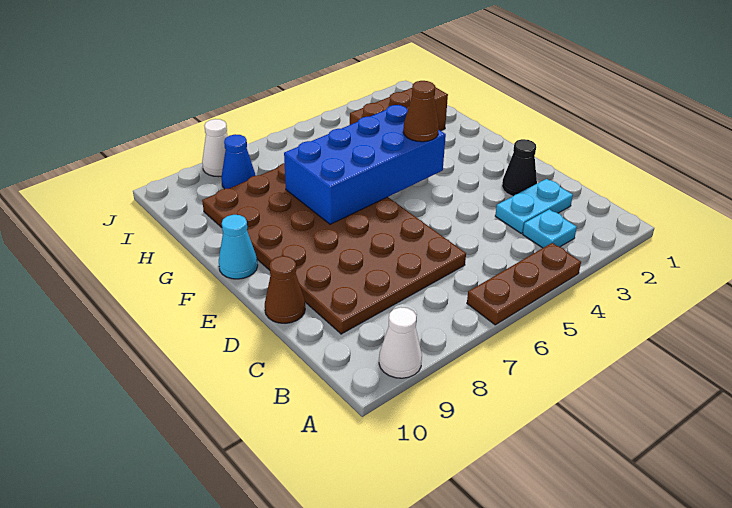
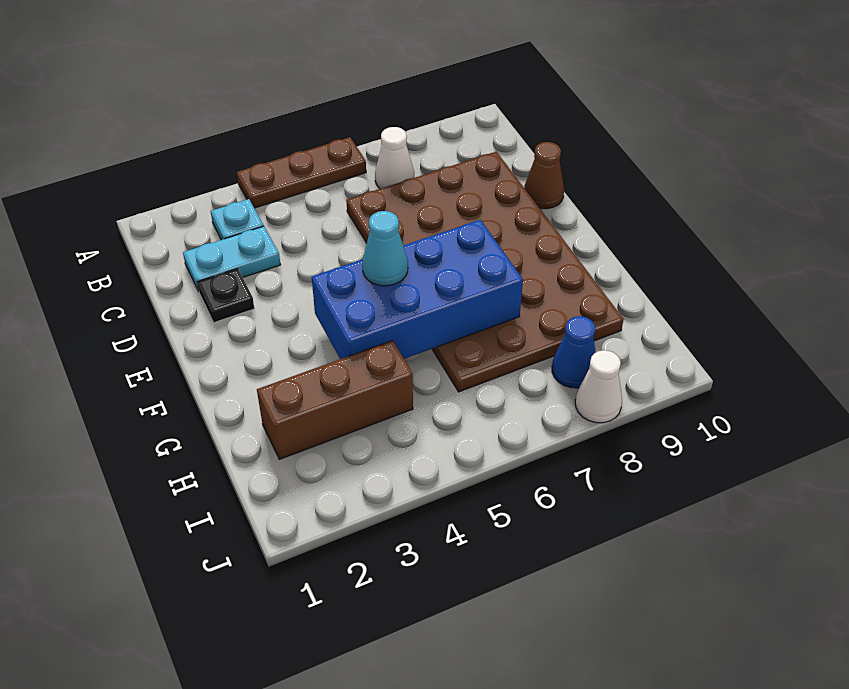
white cone A9 level 1 -> white cone B7 level 1
black cone D2 level 1 -> black plate D2 level 1
brown cone F4 level 3 -> none
cyan cone F10 level 1 -> cyan cone F5 level 3

